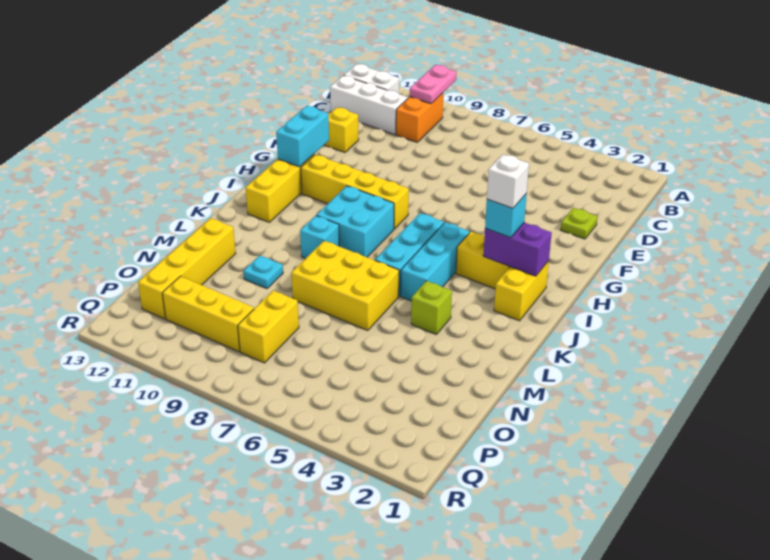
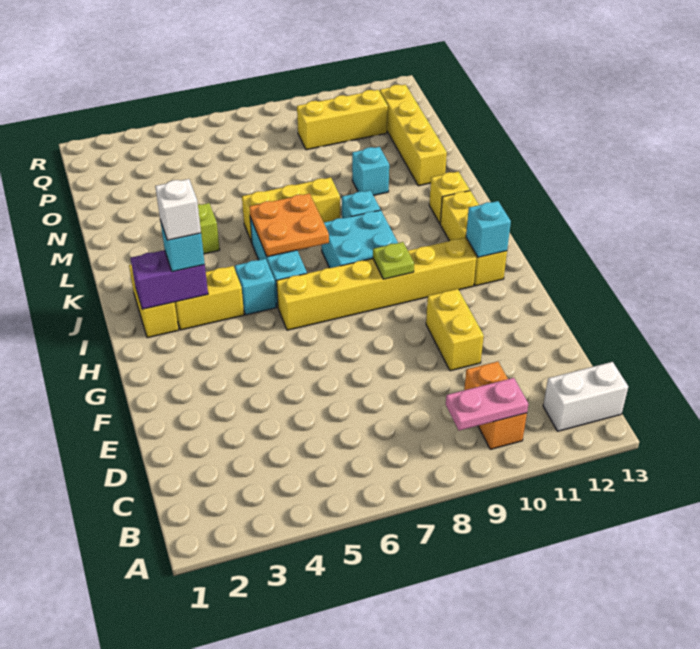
pink plate A10:B10 level 2 -> pink plate B9:B10 level 2
white brick C11:C13 level 1 -> none
lime plate E2 level 1 -> lime plate H9 level 2
yellow brick E12 level 1 -> yellow brick K12 level 1
cyan brick G12:H12 level 2 -> cyan brick H12 level 2
yellow brick H8:H11 level 1 -> yellow brick H6:H11 level 1
cyan brick I5:K5 level 1 -> cyan brick I5 level 1
none -> orange plate J6:K7 level 2
yellow brick L6:M8 level 1 -> yellow brick L6:L8 level 1
cyan plate M10 level 1 -> cyan brick M10 level 1
yellow brick O8:P8 level 1 -> yellow brick E10:F10 level 1

